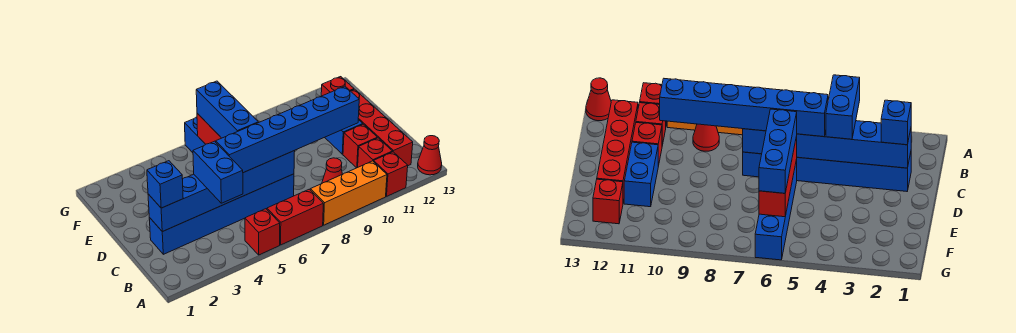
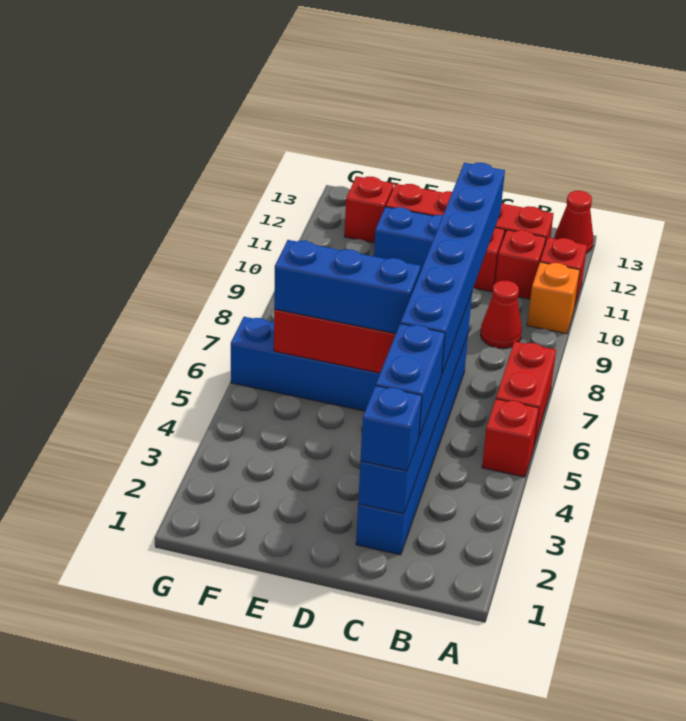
orange brick A8:A10 level 1 -> orange brick A10 level 1
blue brick B4:C4 level 3 -> blue brick C3:C4 level 3

